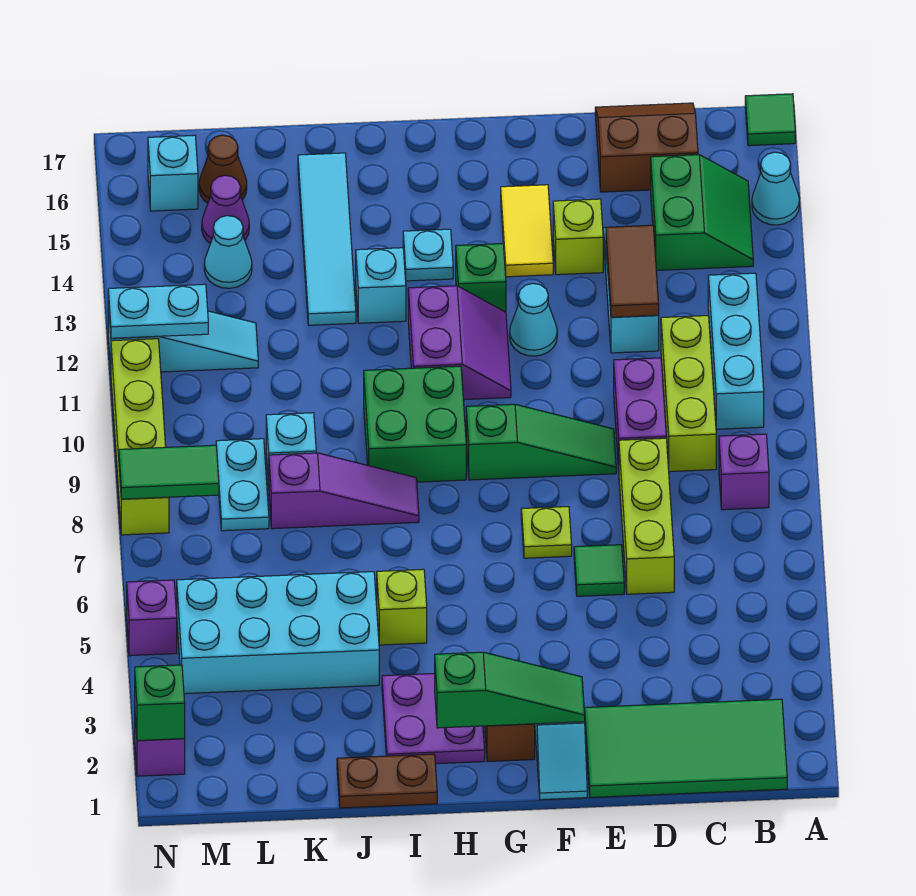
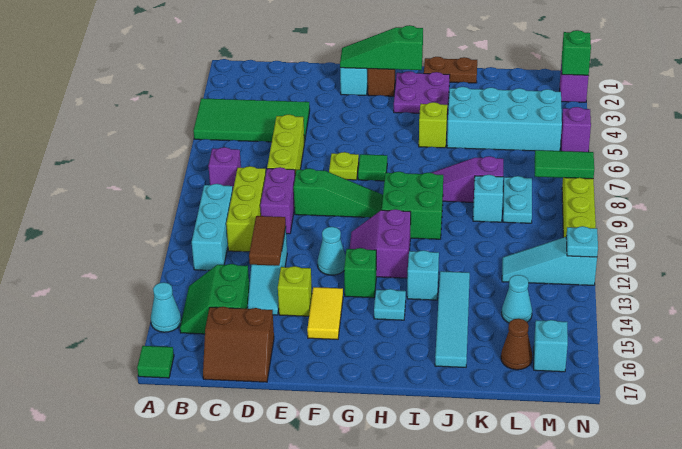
green tile B1:E2 level 1 -> green tile A4:D5 level 1
green tile E6 level 1 -> green tile G7 level 1
green slope E9:G9 level 1 top G -> green slope E9:G9 level 1 top E
purple cone L15 level 1 -> none
cyan plate M12:N12 level 2 -> cyan plate N12 level 2

